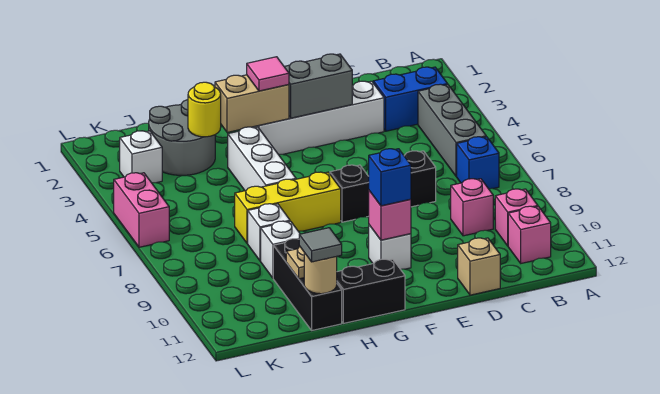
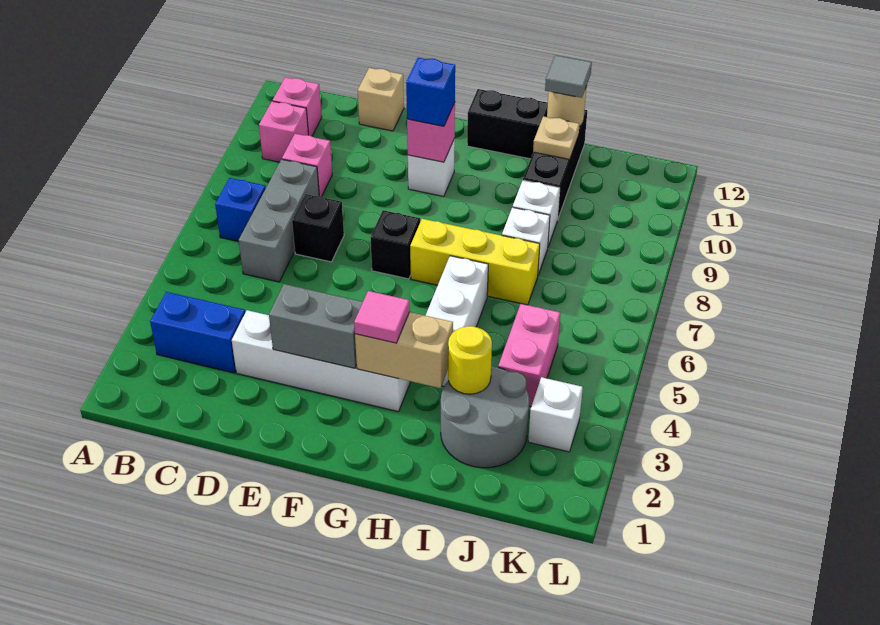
grey brick B4:B6 level 1 -> grey brick C6:C8 level 1
pink brick L5:L6 level 1 -> pink brick J4:J5 level 1

